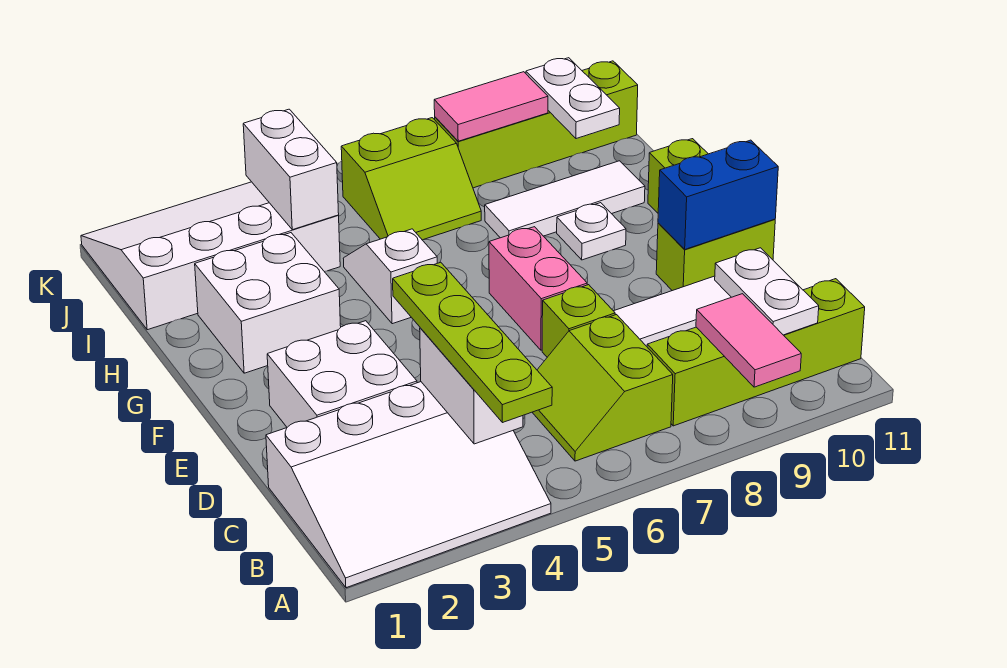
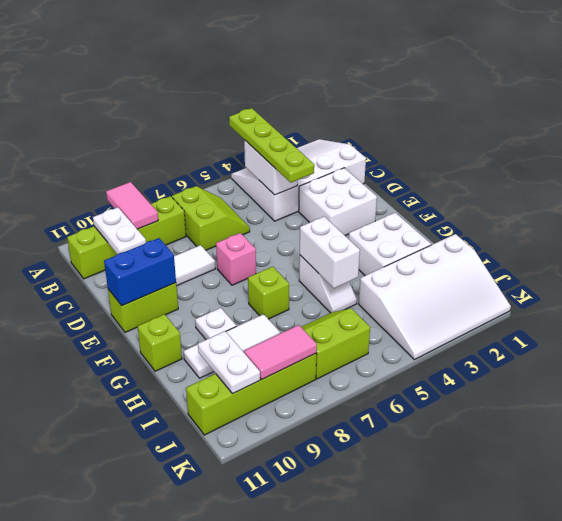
lime brick D7 level 1 -> lime brick G7 level 1
pink brick E7:F7 level 1 -> pink brick E7 level 1
white brick I4:J4 level 2 -> white brick G5:H5 level 2

